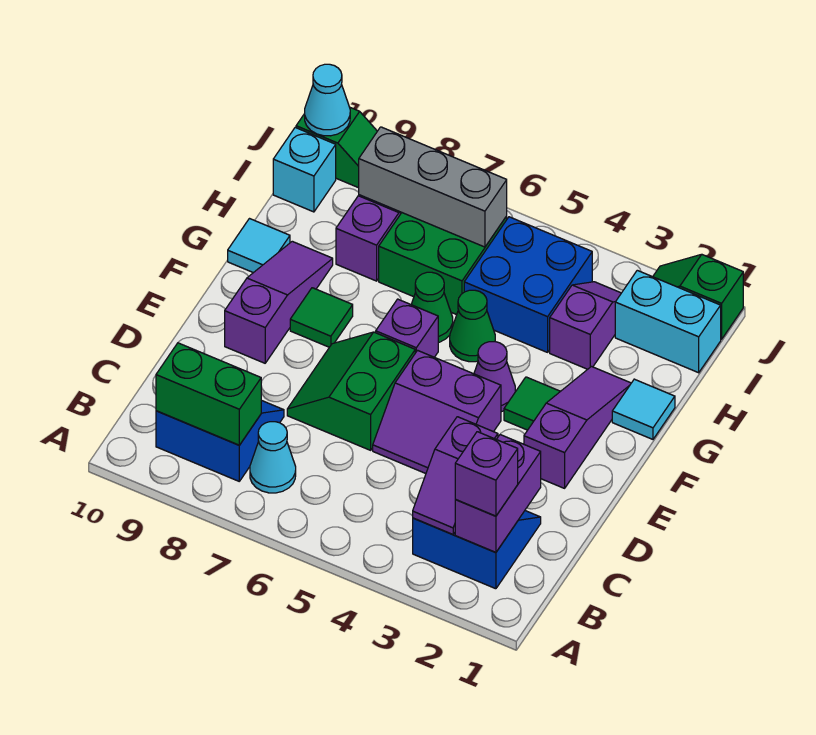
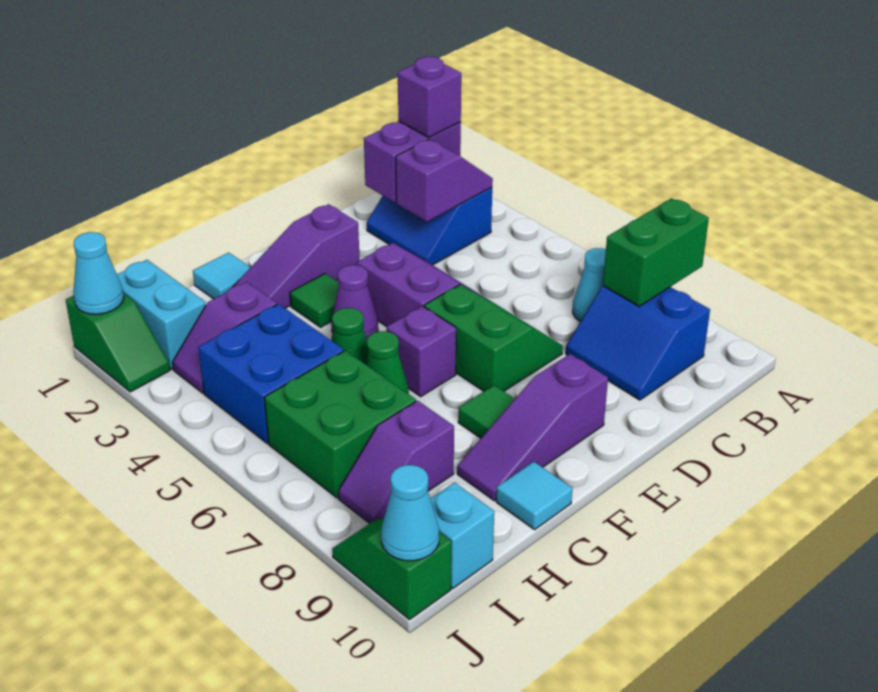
green brick B8:B9 level 2 -> green brick A8:B8 level 2
green slope D6:E7 level 1 top 6 -> green slope D6:E7 level 1 top E
grey brick I6:I8 level 2 -> none
none -> cyan cone J1 level 2

